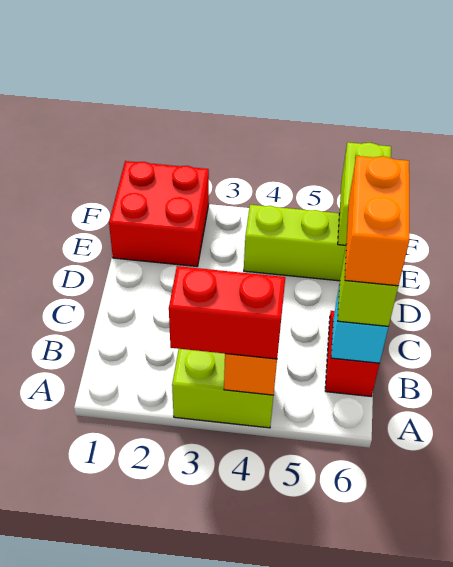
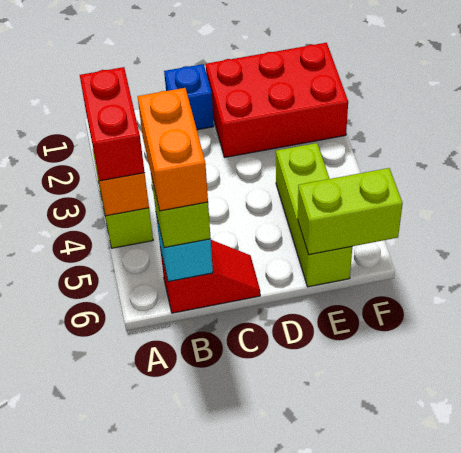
orange brick B6:C6 level 4 -> orange brick B5:B6 level 4
none -> blue brick C1 level 1
red brick E1:F2 level 1 -> red brick D1:F2 level 1

